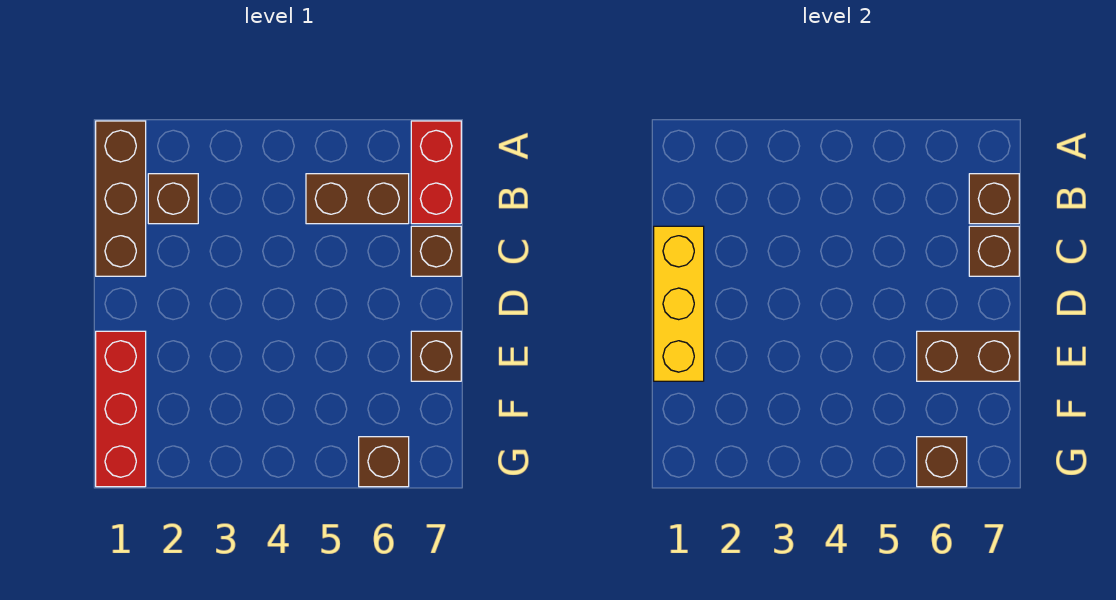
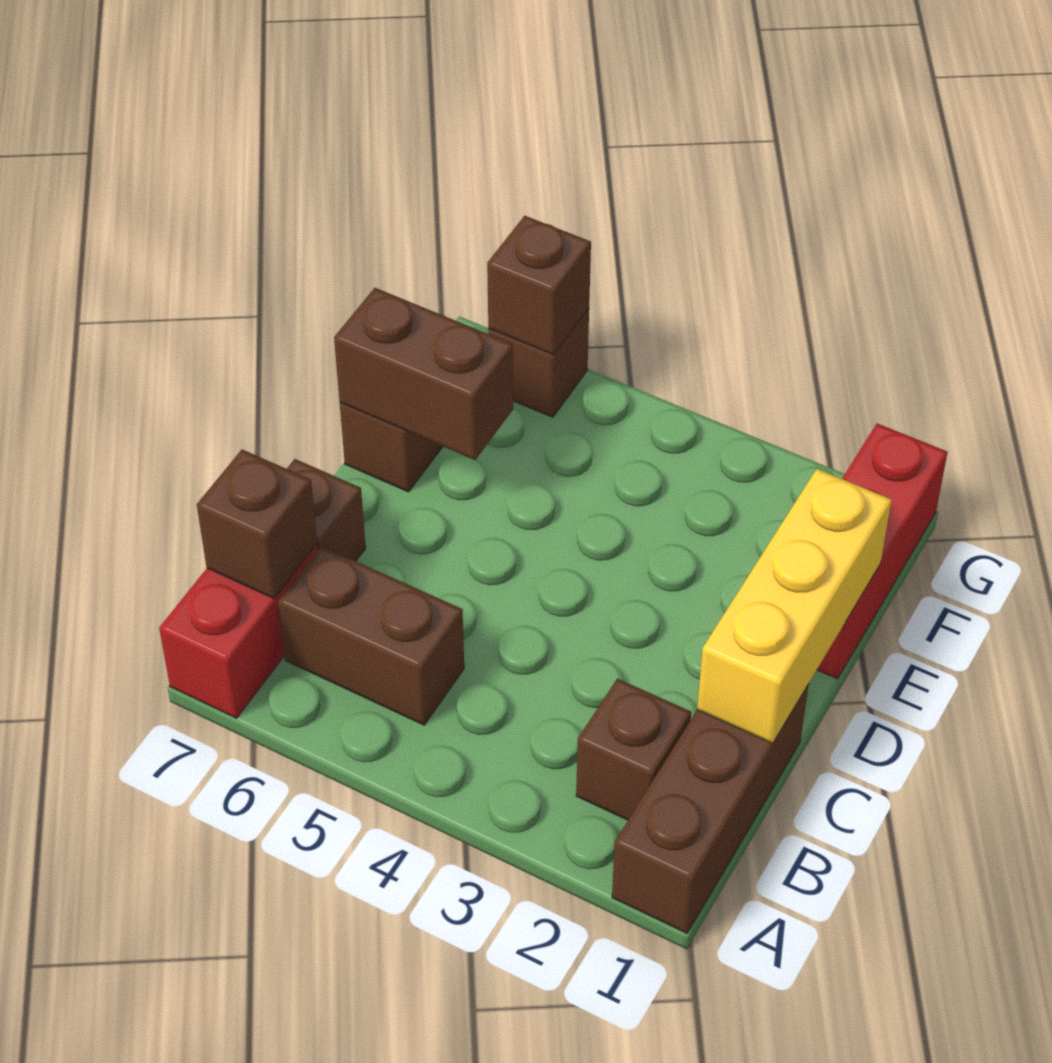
brown brick C7 level 2 -> none

